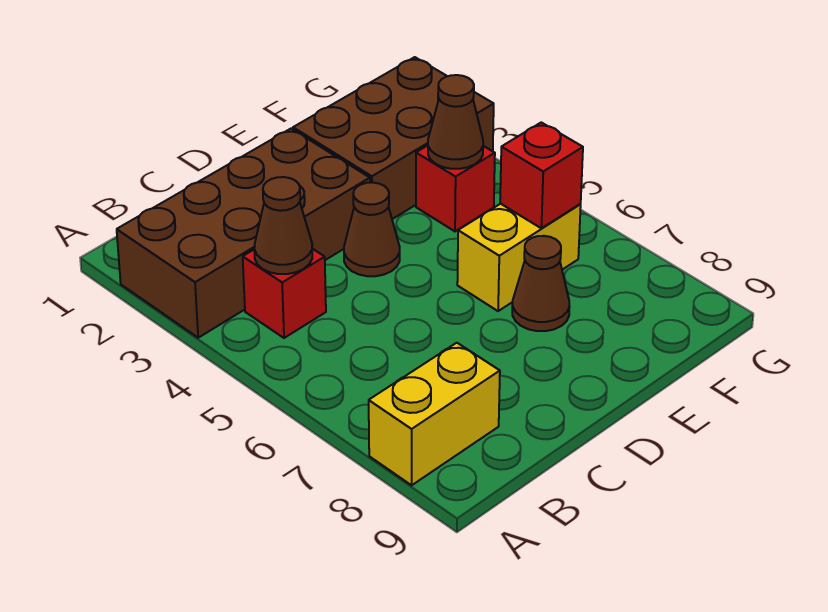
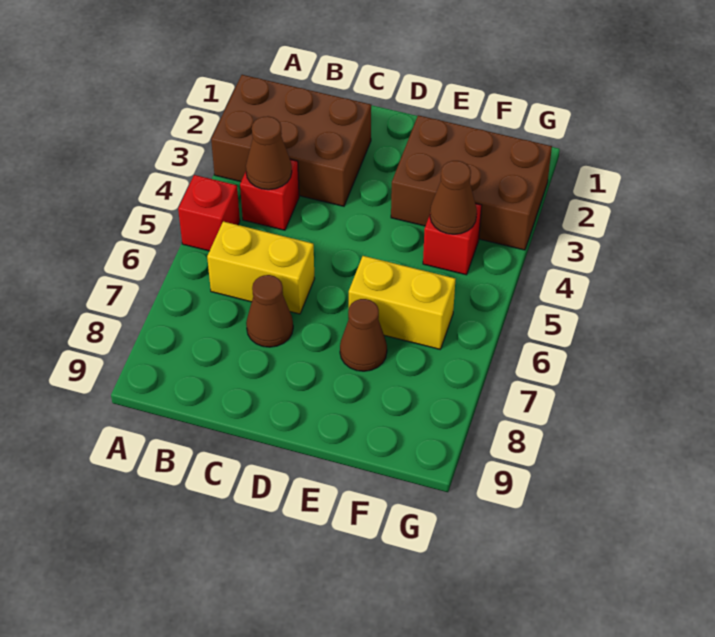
brown brick A2:D3 level 1 -> brown brick A2:C3 level 1
yellow brick A8:B8 level 1 -> yellow brick B6:C6 level 1
brown cone D4 level 1 -> brown cone C7 level 1
red brick F6 level 2 -> red brick A5 level 1

